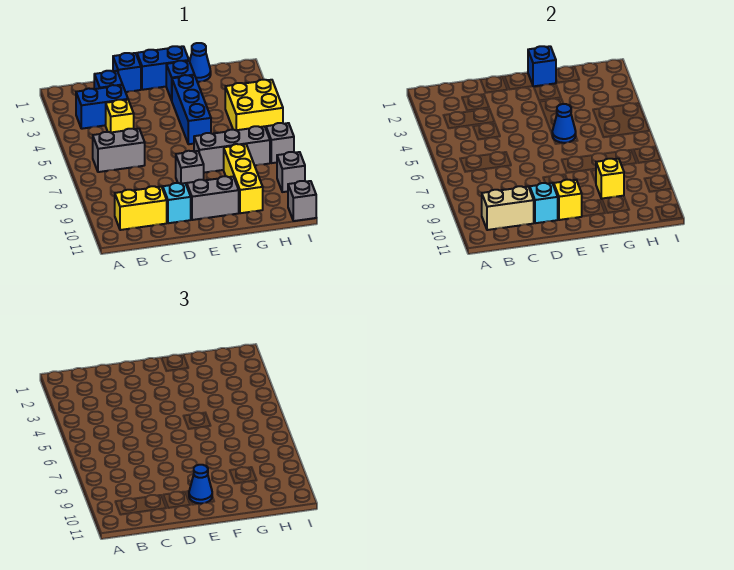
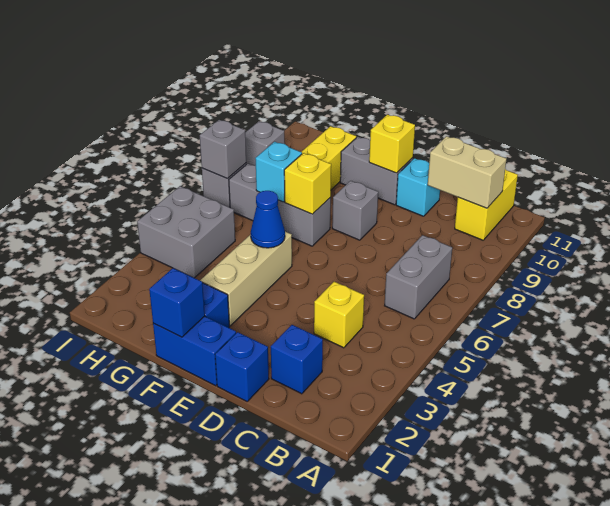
blue brick B3:C3 level 1 -> none
grey brick B6:C6 level 1 -> grey brick B6:B7 level 1
yellow brick B10:C10 level 1 -> yellow brick B10:B11 level 1
cyan brick D10 level 2 -> cyan brick G7 level 2
blue cone E10 level 3 -> none
blue brick F3:F5 level 1 -> tan brick F3:F5 level 1
blue cone G1 level 1 -> none
yellow brick G9 level 2 -> yellow brick F7 level 2
yellow brick H4:I5 level 1 -> grey brick H4:I5 level 1
grey brick I11 level 1 -> grey brick I7 level 2

